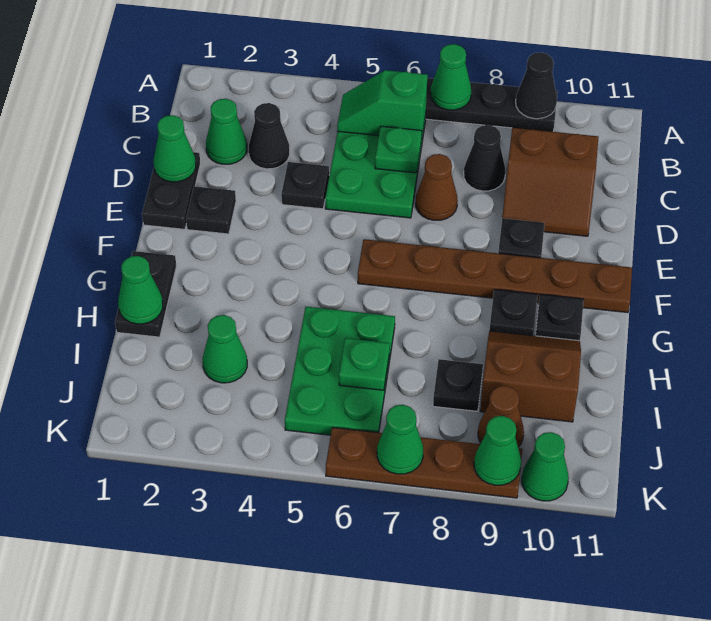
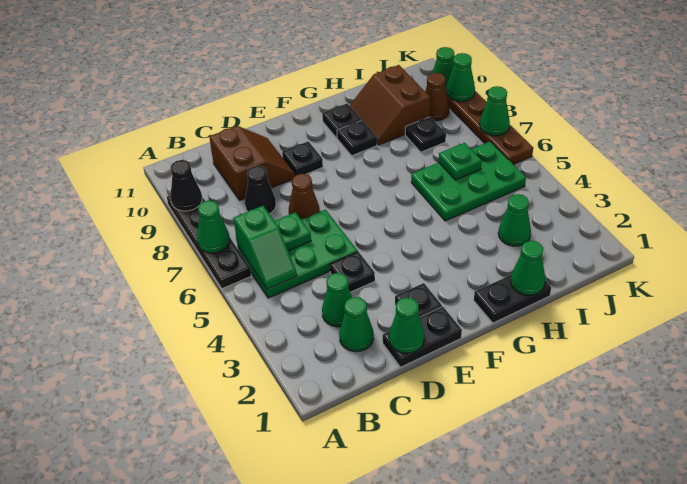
black cone C3 level 1 -> green cone C3 level 1
brown plate F6:F11 level 1 -> none

